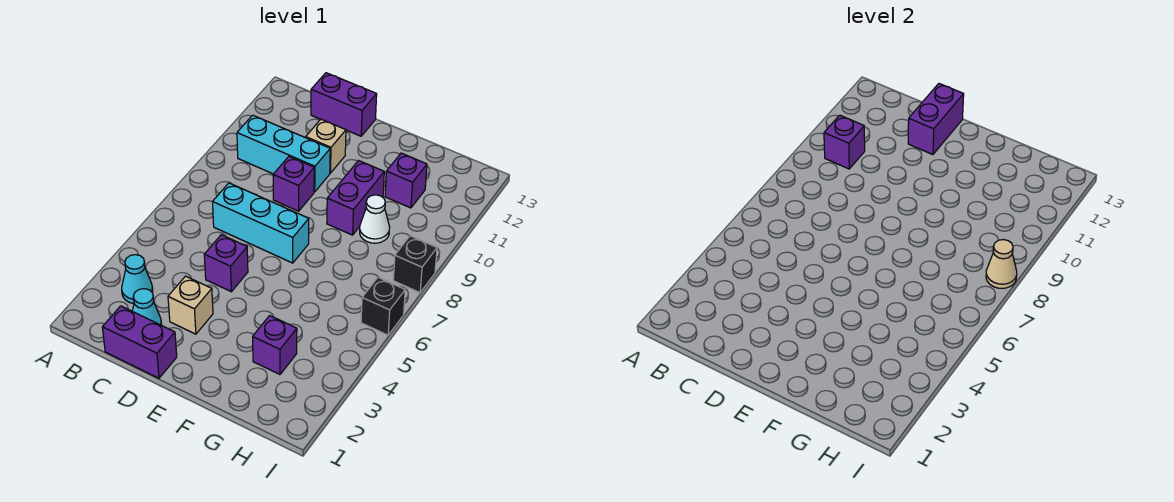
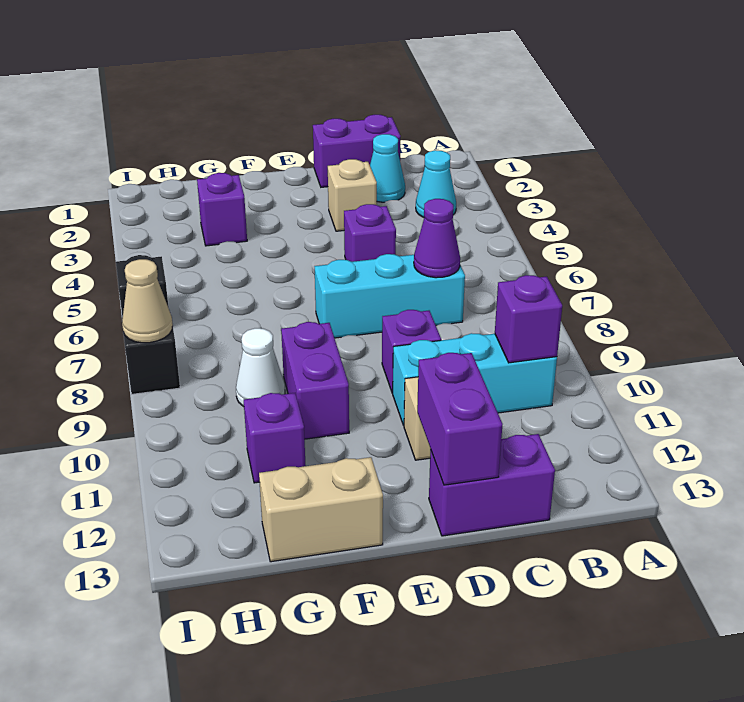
none -> purple cone C7 level 2
none -> tan brick F13:G13 level 1

